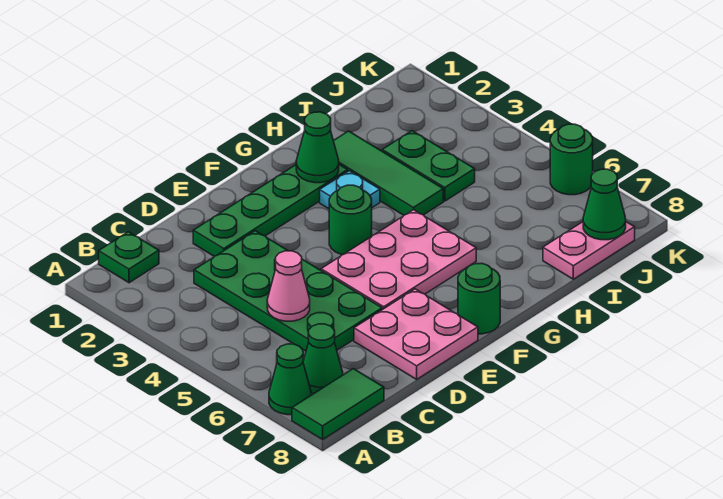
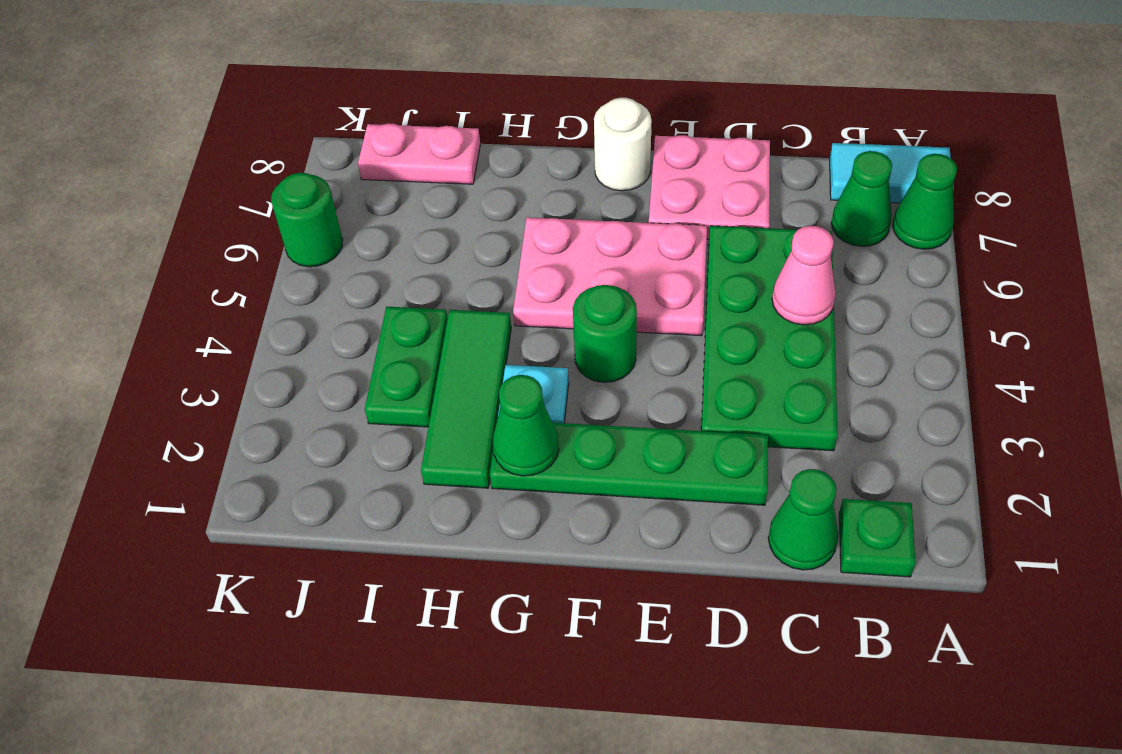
green tile A8:B8 level 1 -> cyan tile A8:B8 level 1
green round brick F8 level 1 -> white round brick F8 level 1
green cone J8 level 2 -> green cone C1 level 1

